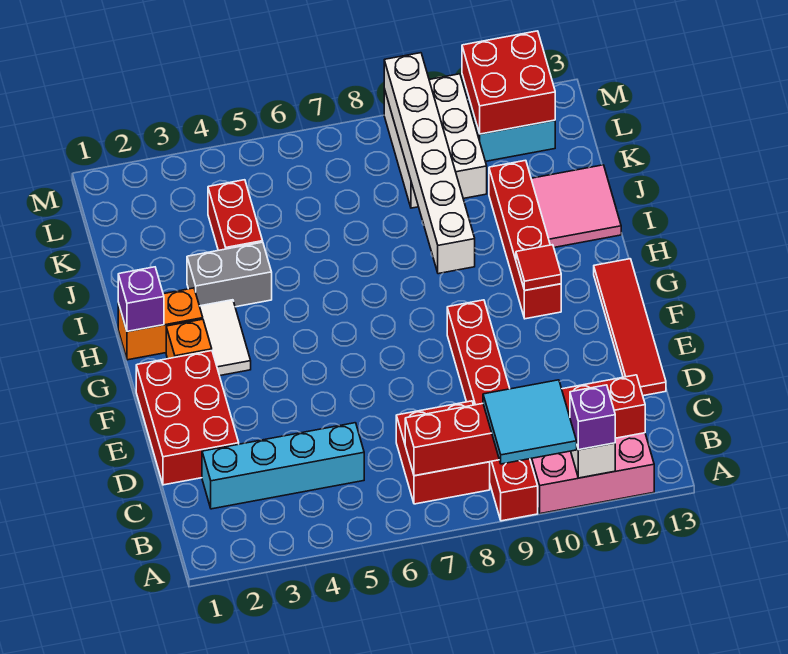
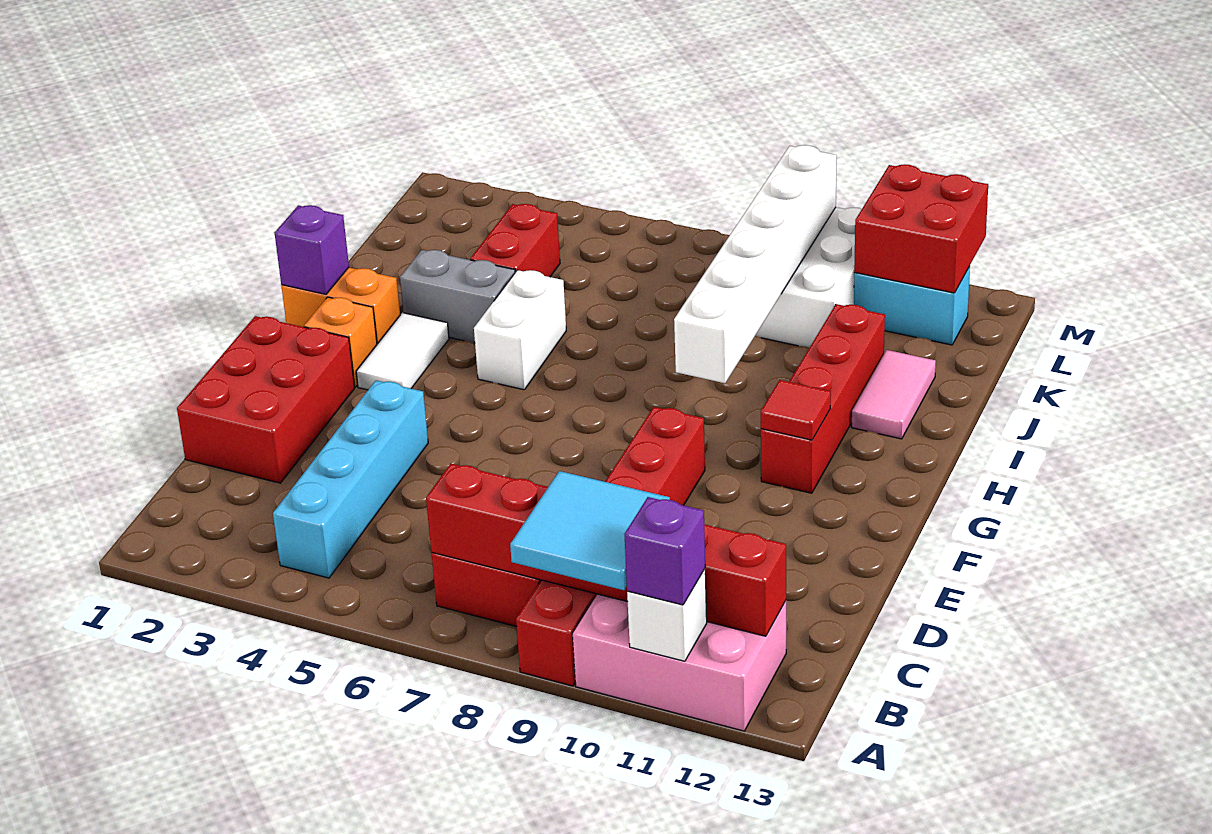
cyan brick C2:C5 level 1 -> cyan brick B4:E4 level 1
red tile D13:G13 level 1 -> none
none -> white brick H5:I5 level 1
pink tile I12:J13 level 1 -> pink tile I12:J12 level 1

